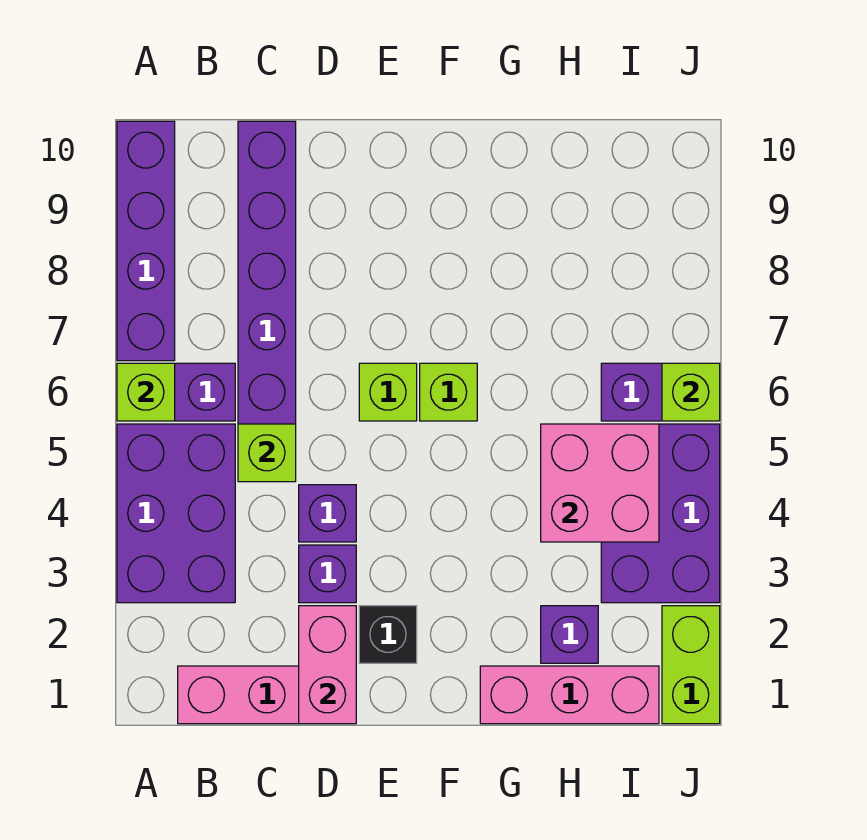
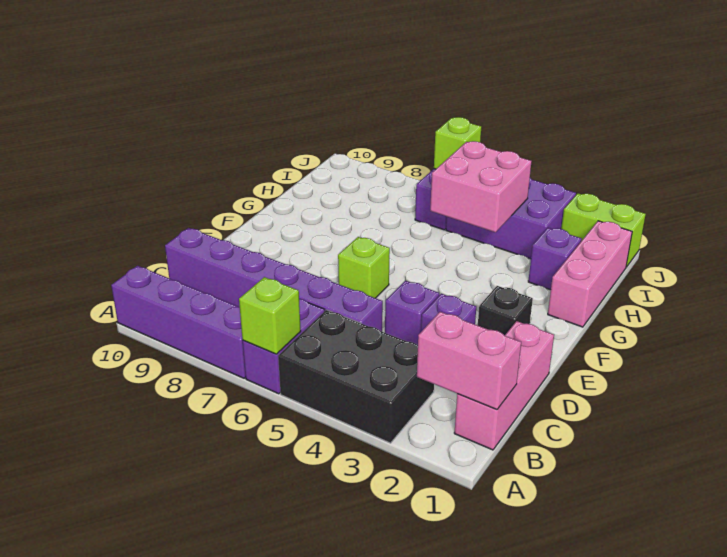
purple brick A3:B5 level 1 -> black brick A3:B5 level 1
lime brick C5 level 2 -> none
pink brick D1:D2 level 2 -> pink brick B1:B2 level 2
lime brick F6 level 1 -> none

